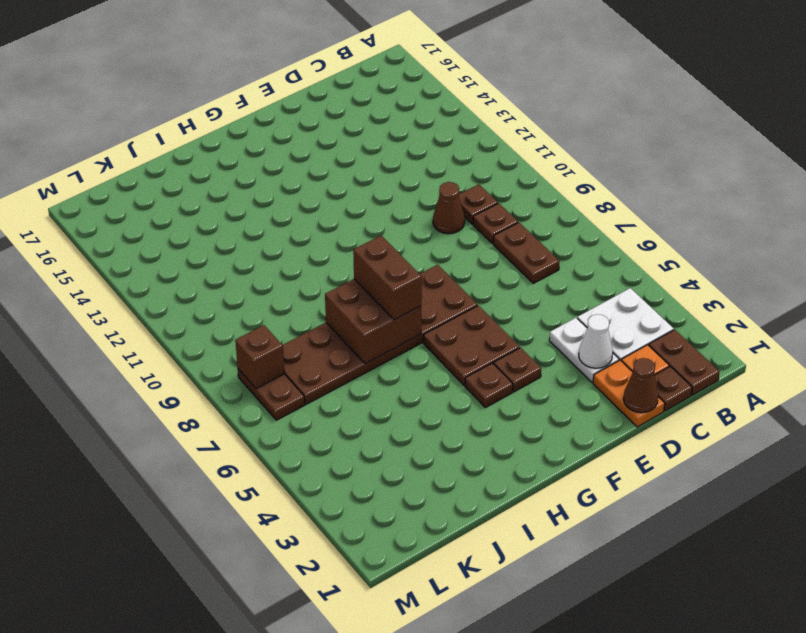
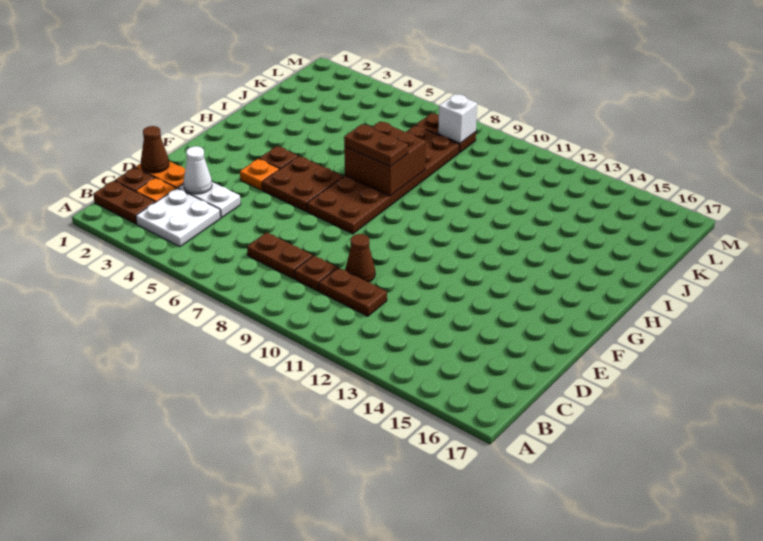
brown plate C10 level 1 -> brown plate C10:C11 level 1
brown plate F4 level 1 -> orange plate F4 level 1
brown brick H7:H8 level 3 -> brown plate H7:H8 level 3
brown brick L8 level 2 -> white brick L8 level 2

